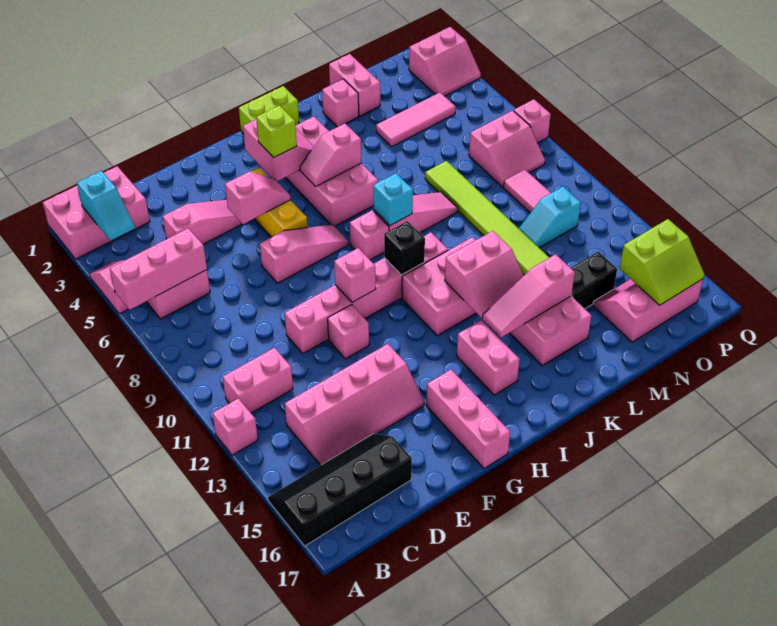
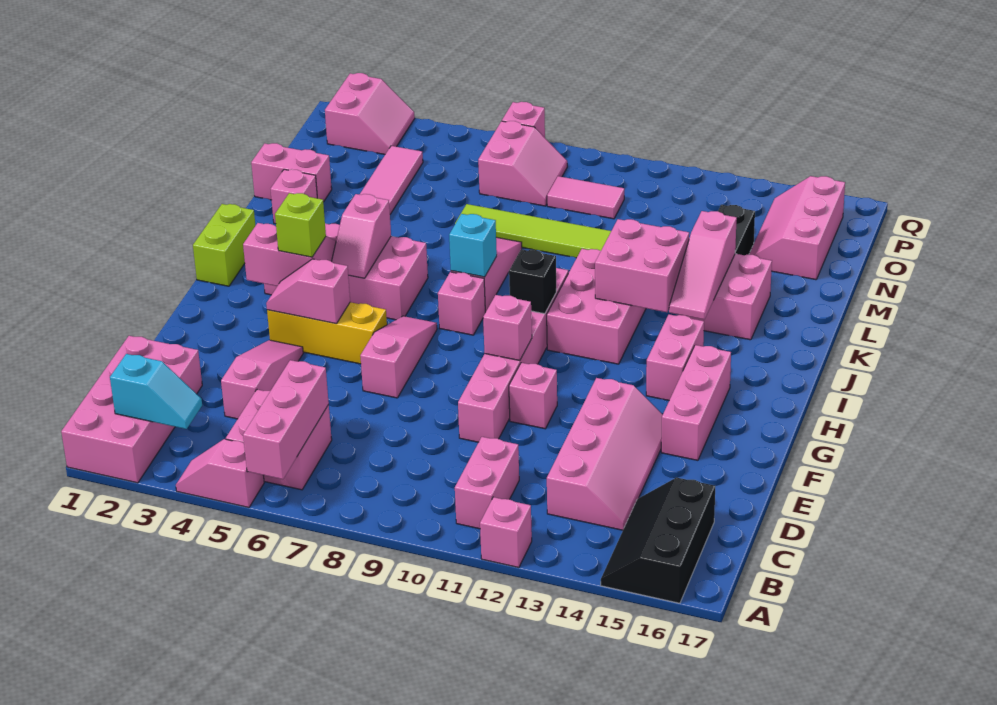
pink brick A1:C2 level 1 -> pink brick A1:D2 level 1
black slope A15:D16 level 1 top 16 -> black slope A15:C16 level 1 top 16
pink slope F5:G5 level 2 top F -> pink slope G4:G5 level 2 top 5
pink brick G15:G17 level 1 -> pink brick F15:H15 level 1
pink brick I14:I15 level 1 -> pink brick H14:I14 level 1
pink slope J12:K13 level 2 top 12 -> pink brick J12:K13 level 2
cyan slope N11:O11 level 1 top O -> none
lime slope O15:P16 level 2 top 15 -> none

